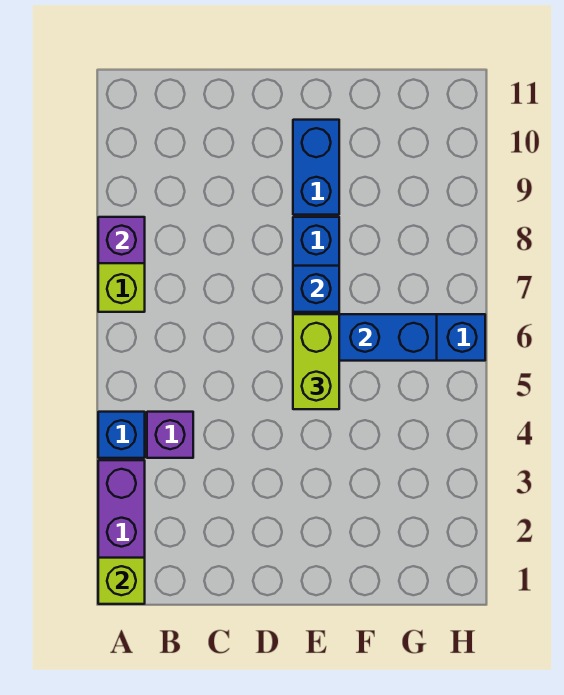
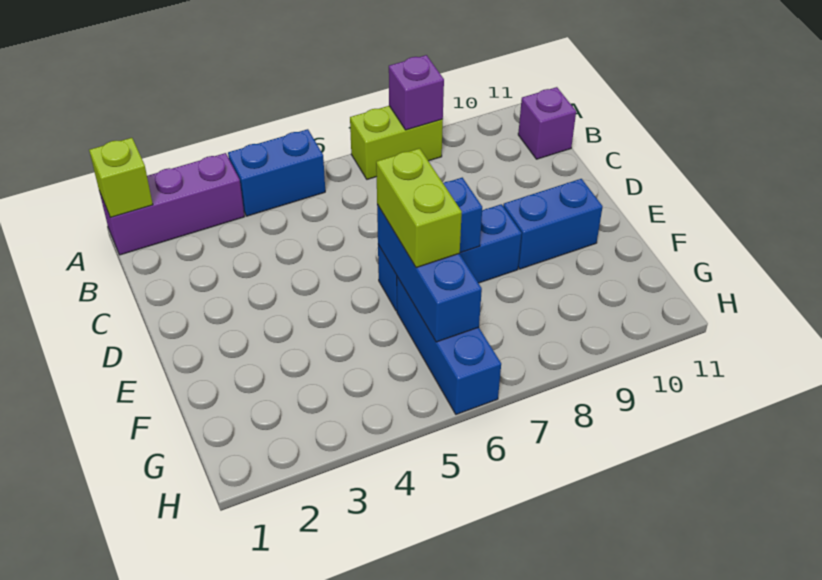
blue brick A4 level 1 -> blue brick A4:A5 level 1
purple brick B4 level 1 -> purple brick B11 level 1
lime brick E5:E6 level 3 -> lime brick E6:F6 level 3

